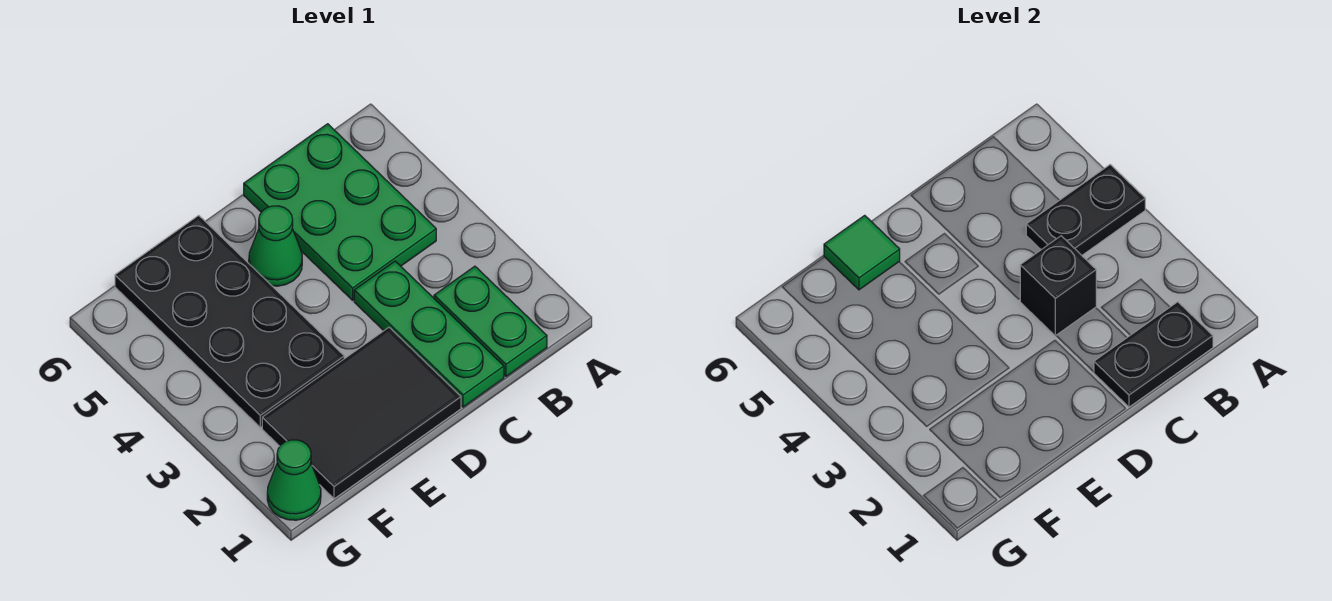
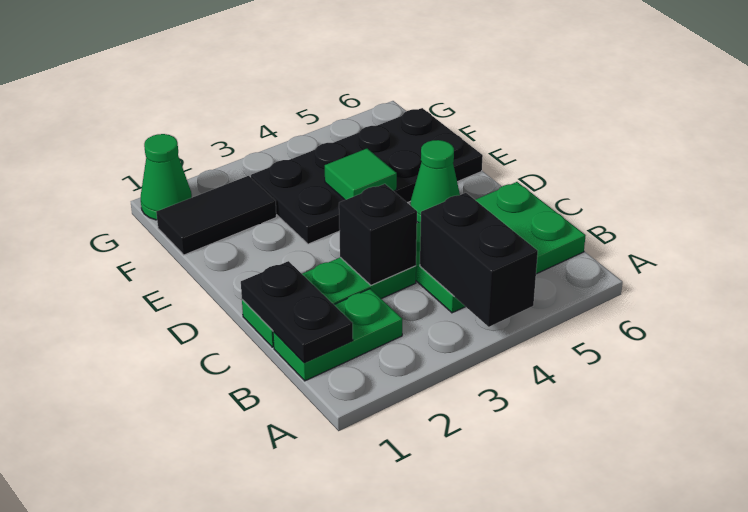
black plate A4:B4 level 2 -> black brick A4:B4 level 2
black tile D1:F2 level 1 -> black tile F1:F2 level 1
green tile E6 level 2 -> green tile E4 level 2

